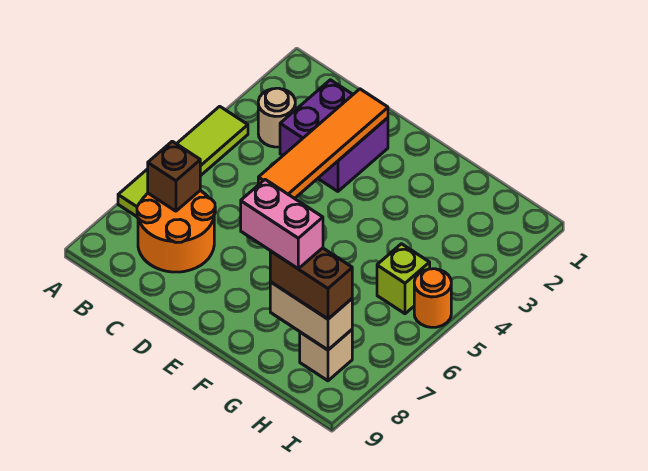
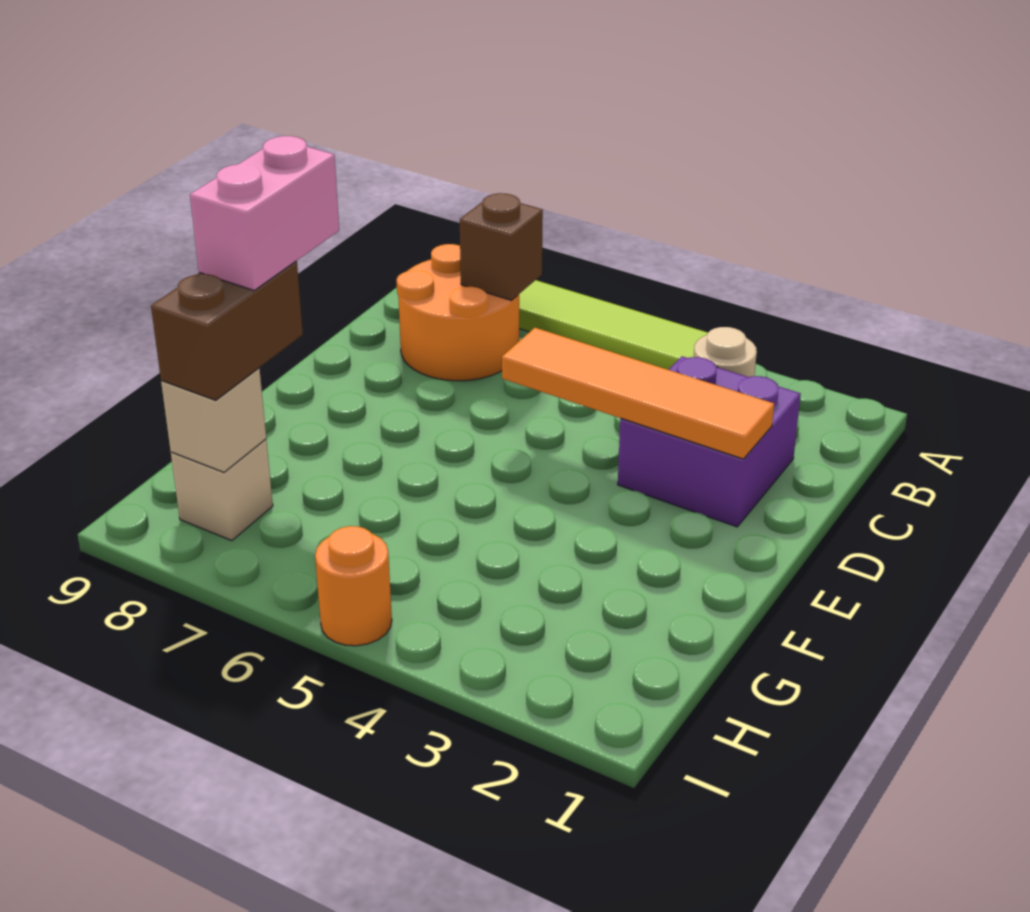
tan brick G8:H8 level 2 -> tan brick H8 level 2
lime brick H5 level 1 -> none

